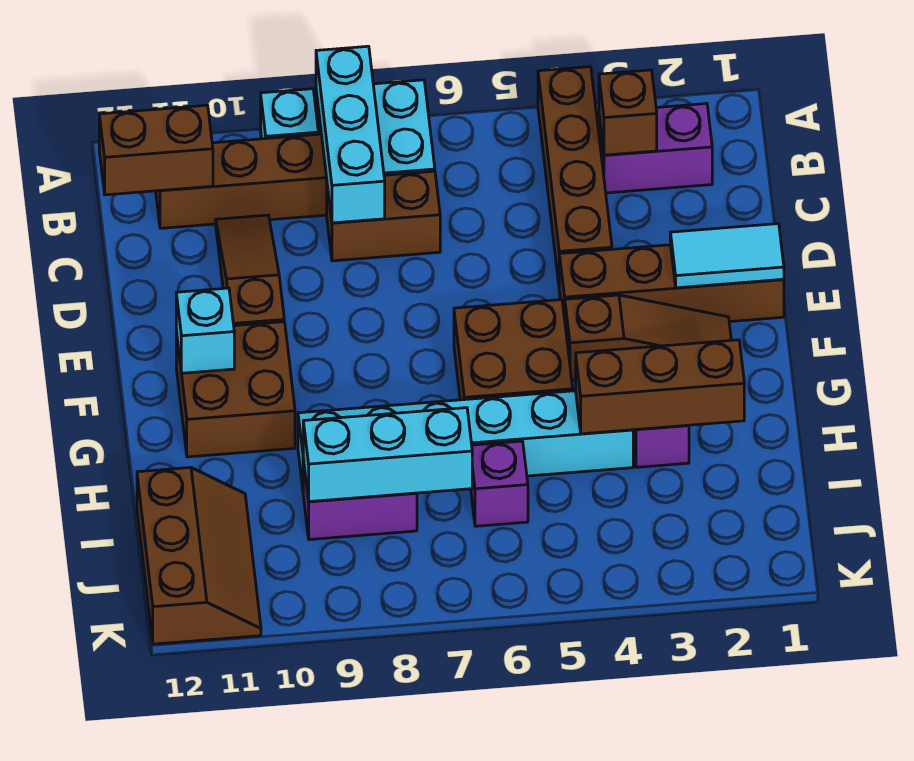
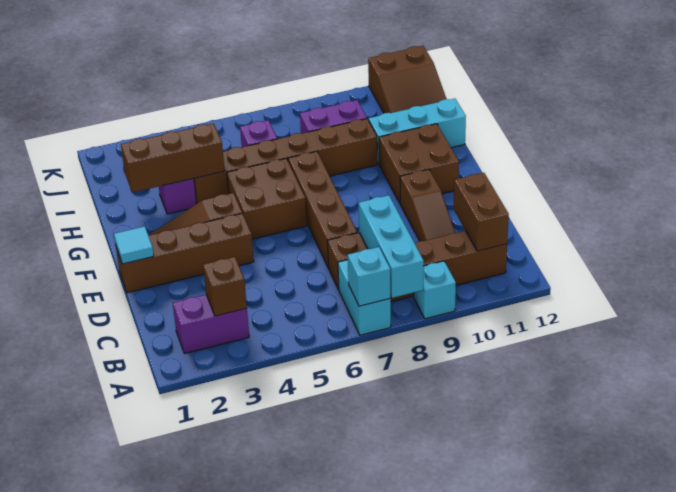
brown brick A4:D4 level 1 -> brown brick D7:G7 level 1
brown brick B11:B12 level 2 -> brown brick B11:C11 level 2
cyan tile E1:E2 level 2 -> cyan tile E1 level 2
cyan brick F11 level 2 -> cyan brick A7 level 2
cyan brick H4:H9 level 1 -> brown brick H4:H9 level 1
cyan brick I7:I9 level 2 -> cyan brick H10:H12 level 1
brown slope I11:K12 level 1 top 12 -> brown slope I11:K12 level 1 top K

